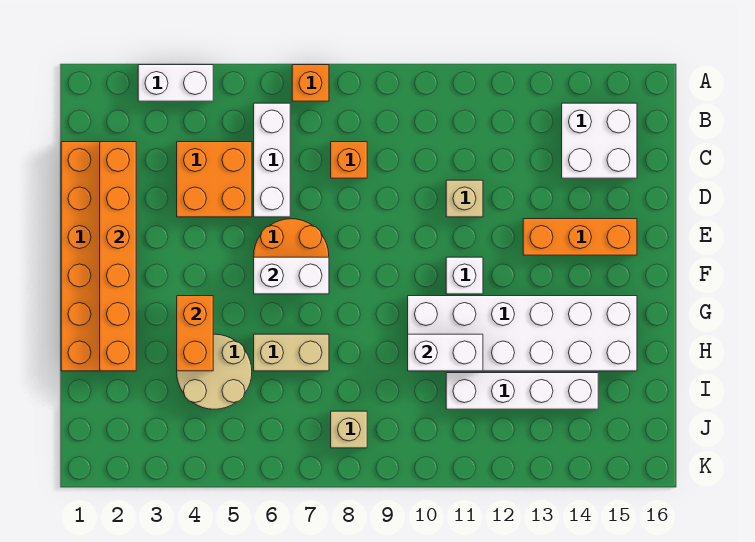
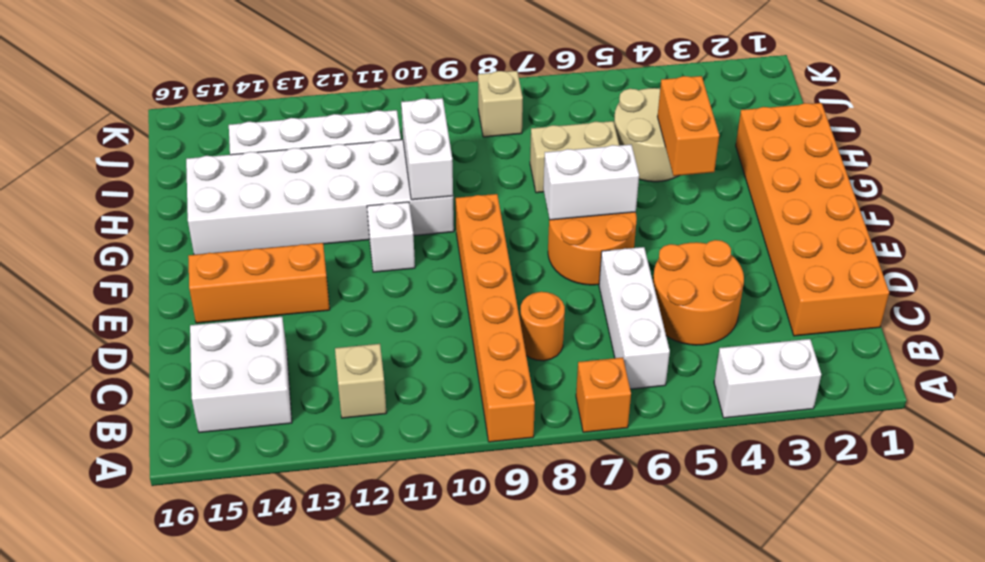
orange brick C2:H2 level 2 -> orange brick A9:F9 level 1
orange brick C4:D5 level 1 -> orange round brick C4:D5 level 1
orange brick C8 level 1 -> orange round brick C8 level 1
tan brick D11 level 1 -> tan brick B12 level 1
white brick H10:H11 level 2 -> white brick G10:H10 level 2

